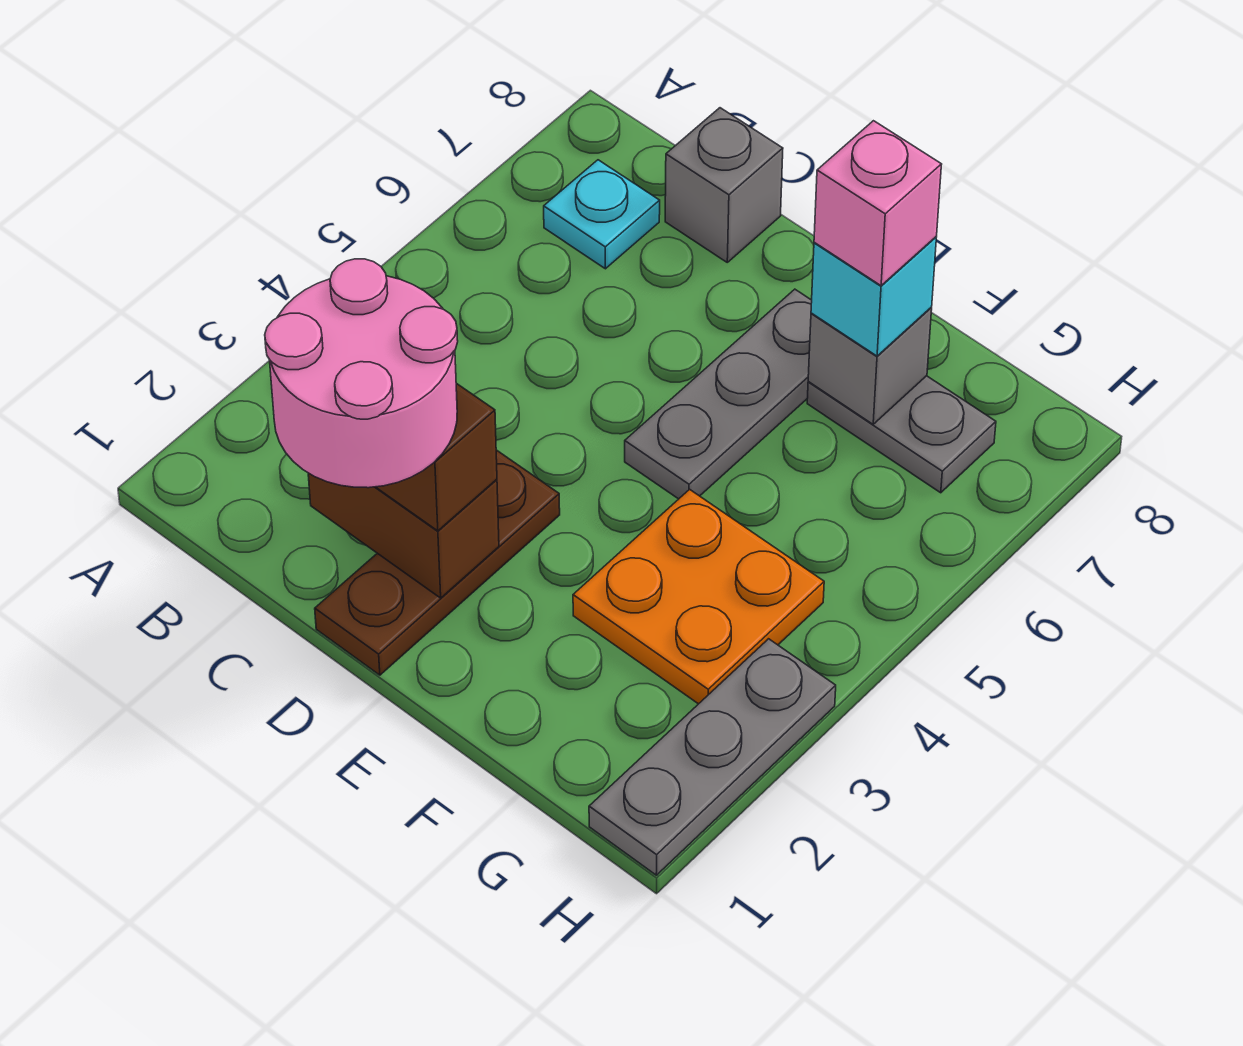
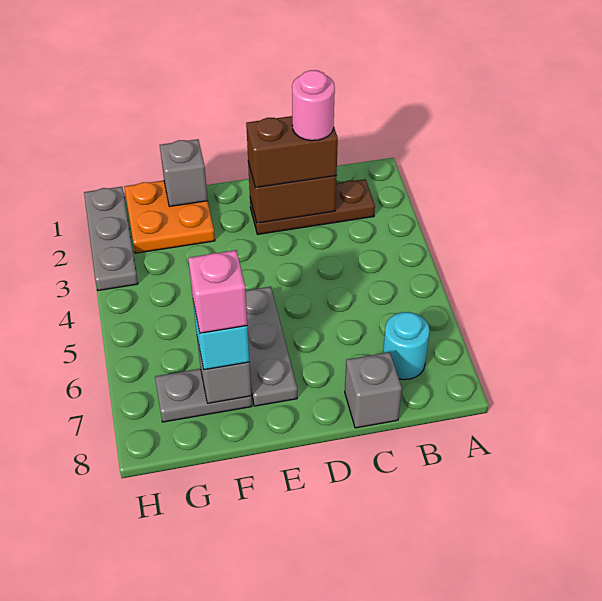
cyan plate B7 level 1 -> cyan round brick B7 level 1
pink round brick C1:D2 level 4 -> pink round brick C2 level 4
brown plate D1:D3 level 1 -> brown plate B2:D2 level 1
none -> grey brick F1 level 2
orange plate F3:G4 level 1 -> orange plate F1:G2 level 1

